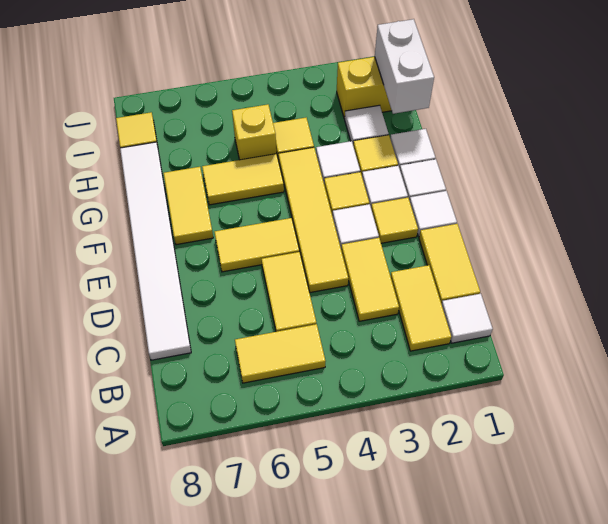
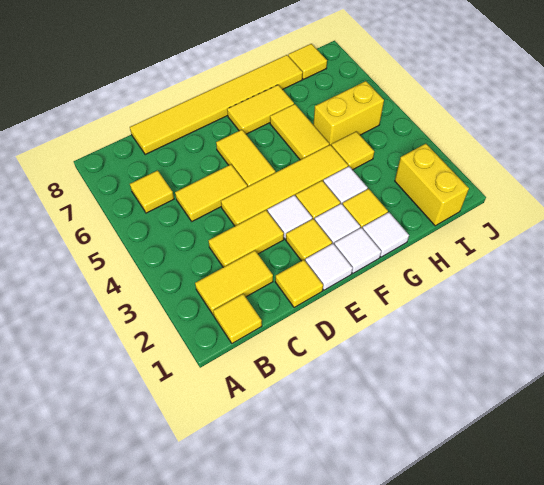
white tile B1 level 1 -> yellow tile B1 level 1
yellow tile B5:B6 level 1 -> yellow tile B6 level 1
yellow tile C1:D1 level 1 -> yellow tile D1 level 1
white tile C8:H8 level 1 -> yellow tile C8:H8 level 1
white brick H1:I1 level 2 -> none
white tile H2 level 1 -> none
yellow brick H5 level 1 -> yellow brick H5:I5 level 1

